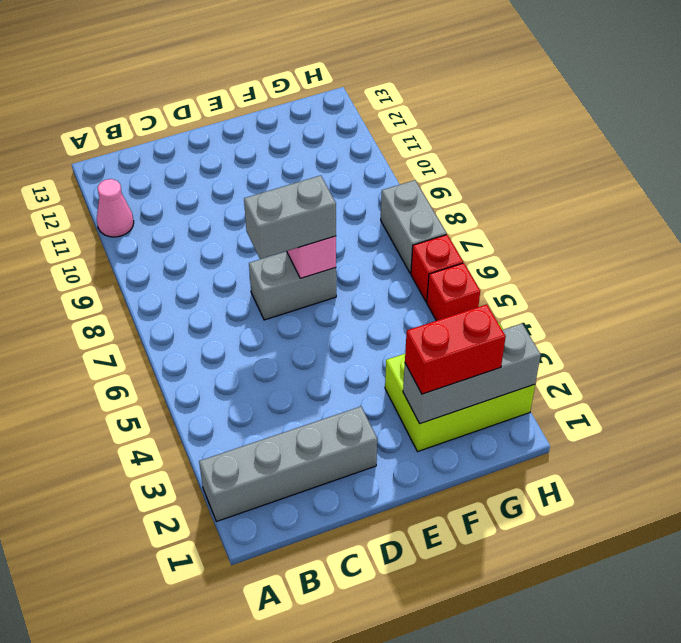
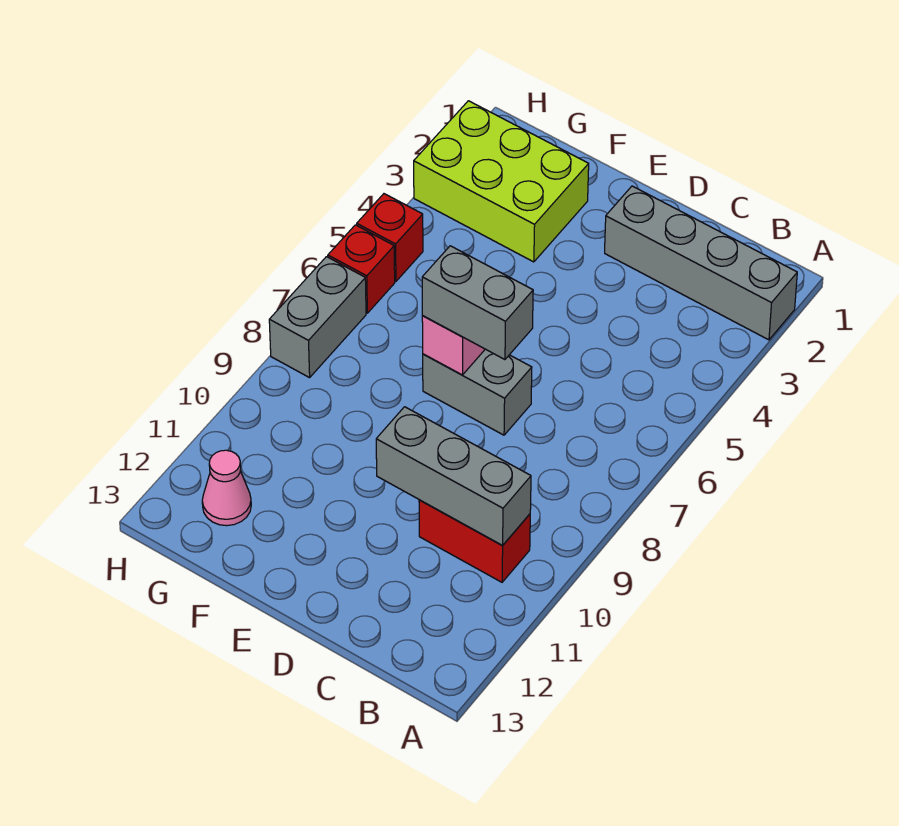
pink cone A11 level 1 -> pink cone G12 level 1
grey brick F2:H2 level 2 -> grey brick B10:D10 level 2
red brick F2:G2 level 3 -> red brick B10:C10 level 1

